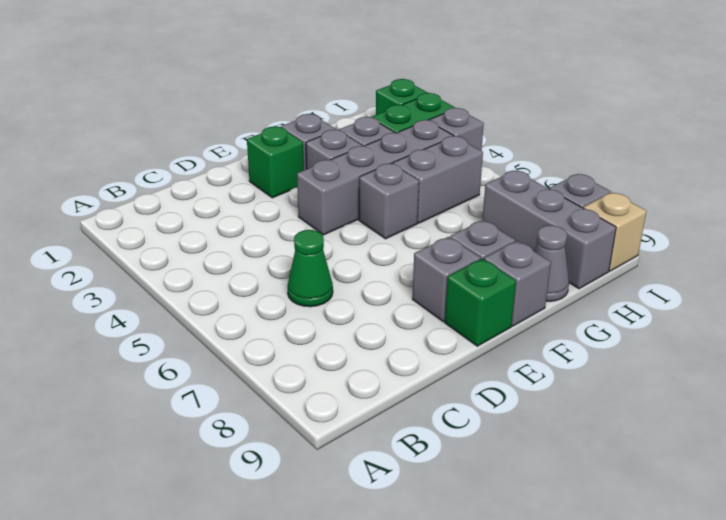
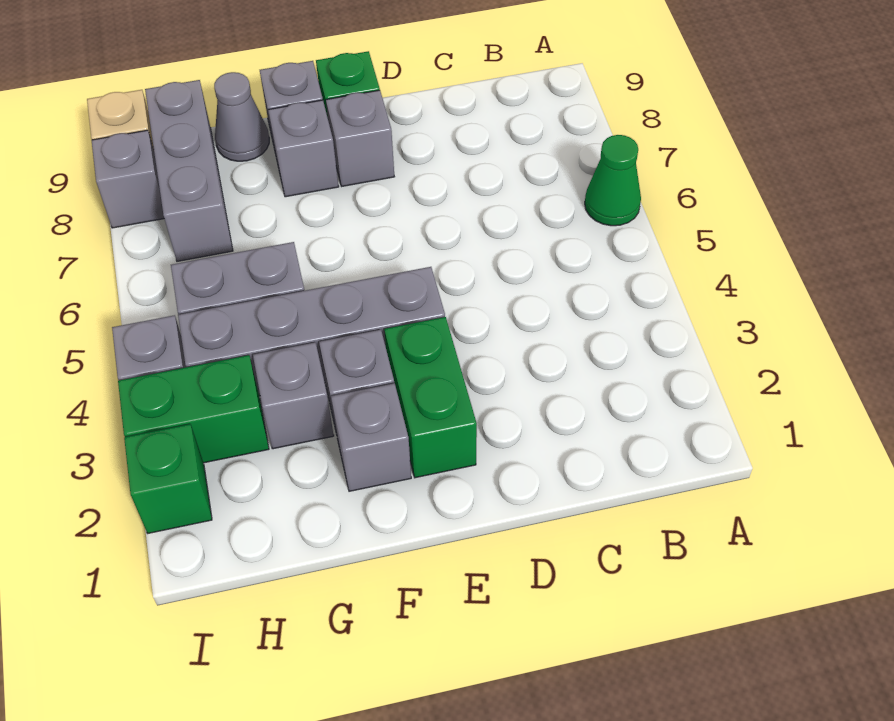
green cone C6 level 1 -> green cone A6 level 1
green brick E2 level 1 -> green brick E2:E3 level 1
grey brick F5 level 1 -> none

